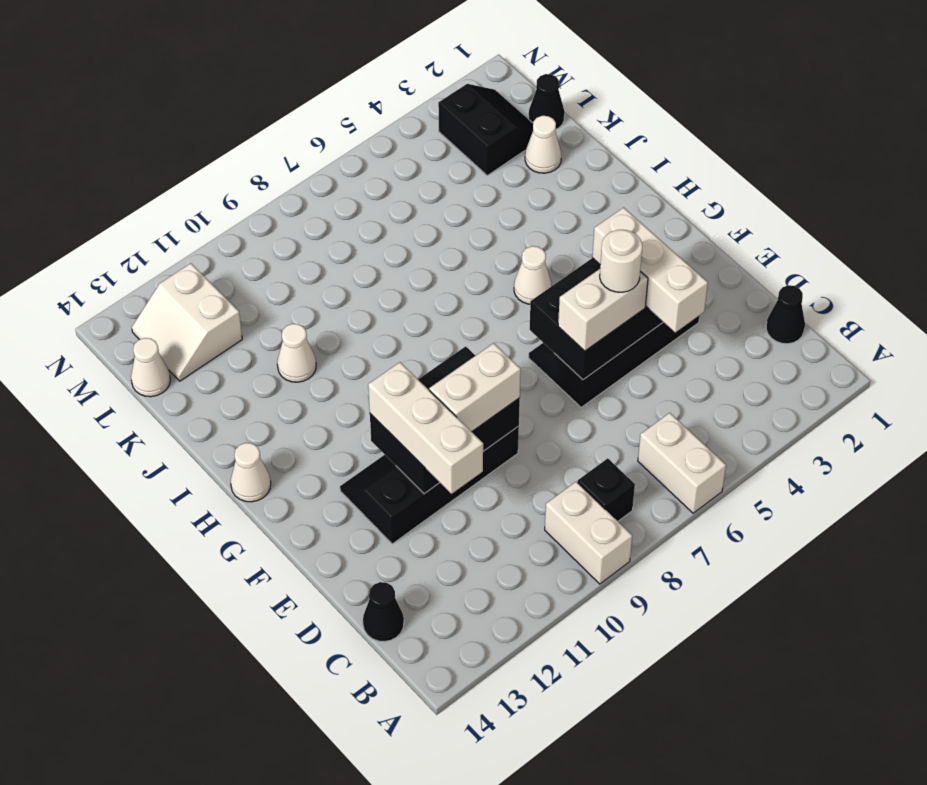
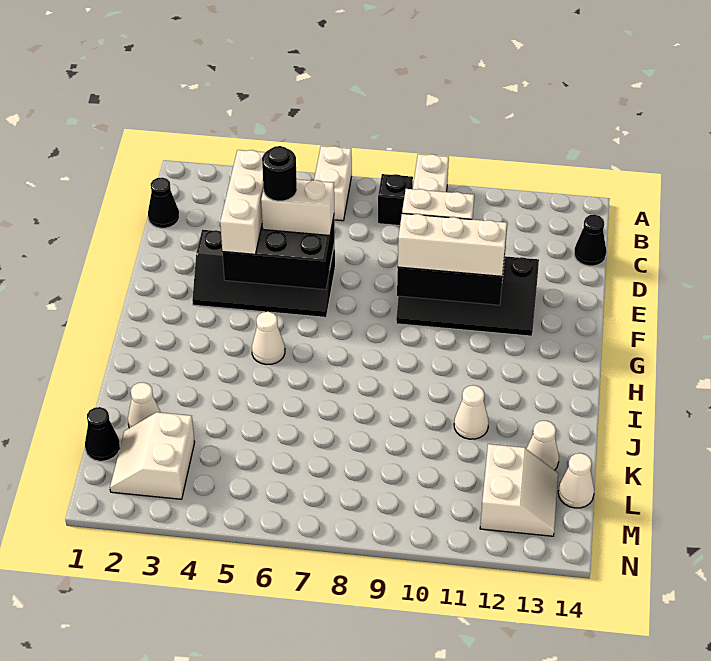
white brick D11:F11 level 3 -> white brick F9:F11 level 3
white round brick E5 level 4 -> black round brick E5 level 4
white cone H14 level 1 -> white cone K13 level 1
black slope L2:M3 level 1 top 3 -> white slope L2:M3 level 1 top 3

